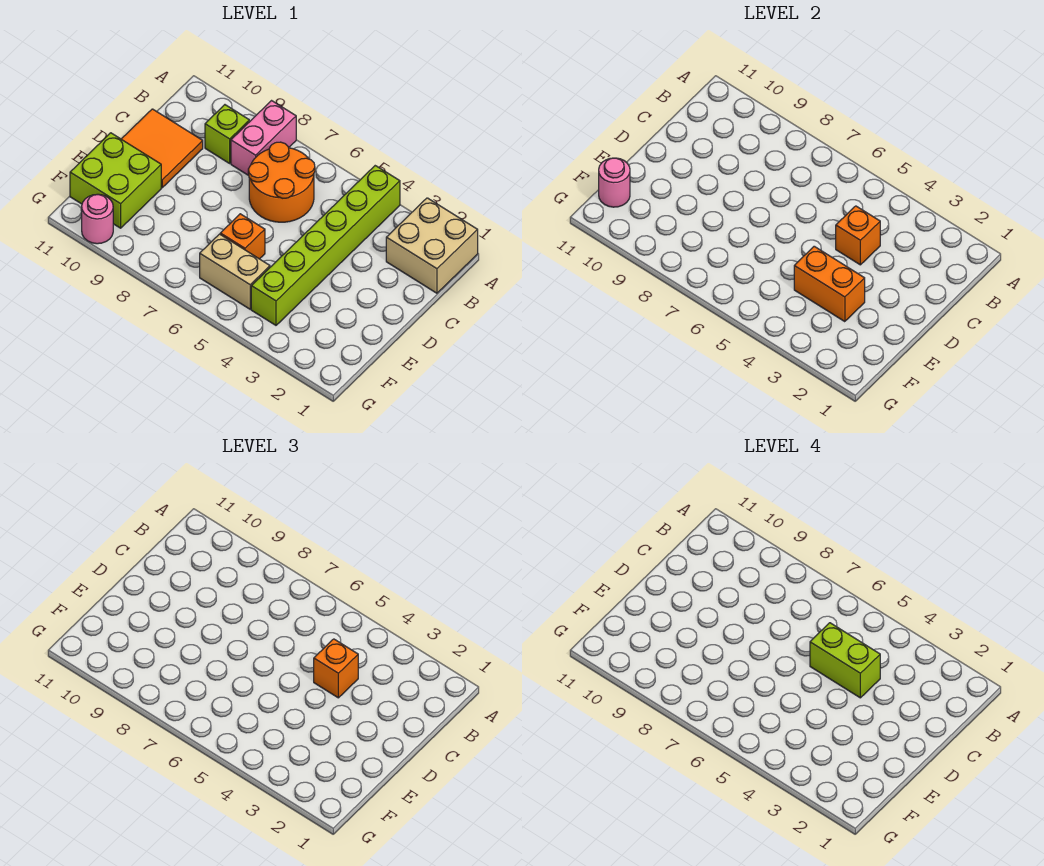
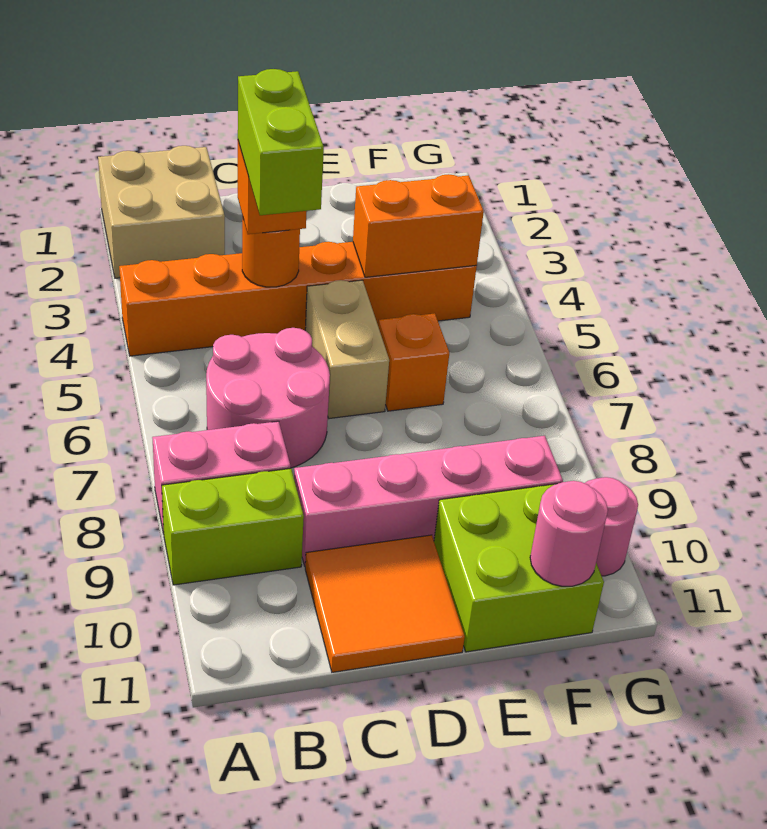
lime brick A4:F4 level 1 -> orange brick A4:F4 level 1
orange round brick B6:C7 level 1 -> pink round brick B6:C7 level 1
lime brick B9 level 1 -> lime brick A9:B9 level 1
orange brick C4 level 2 -> orange round brick C4 level 2
none -> pink brick C9:F9 level 1
orange brick E3:E4 level 2 -> orange brick E4:F4 level 2
tan brick F5:F6 level 1 -> tan brick D5:D6 level 1

